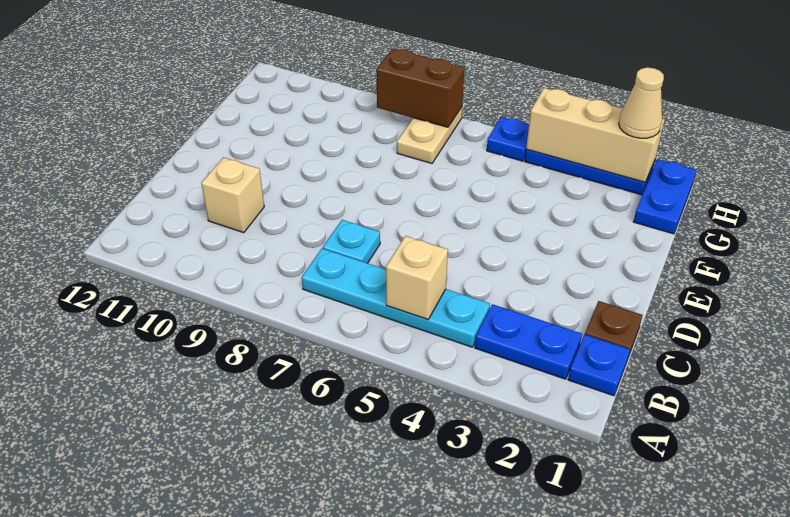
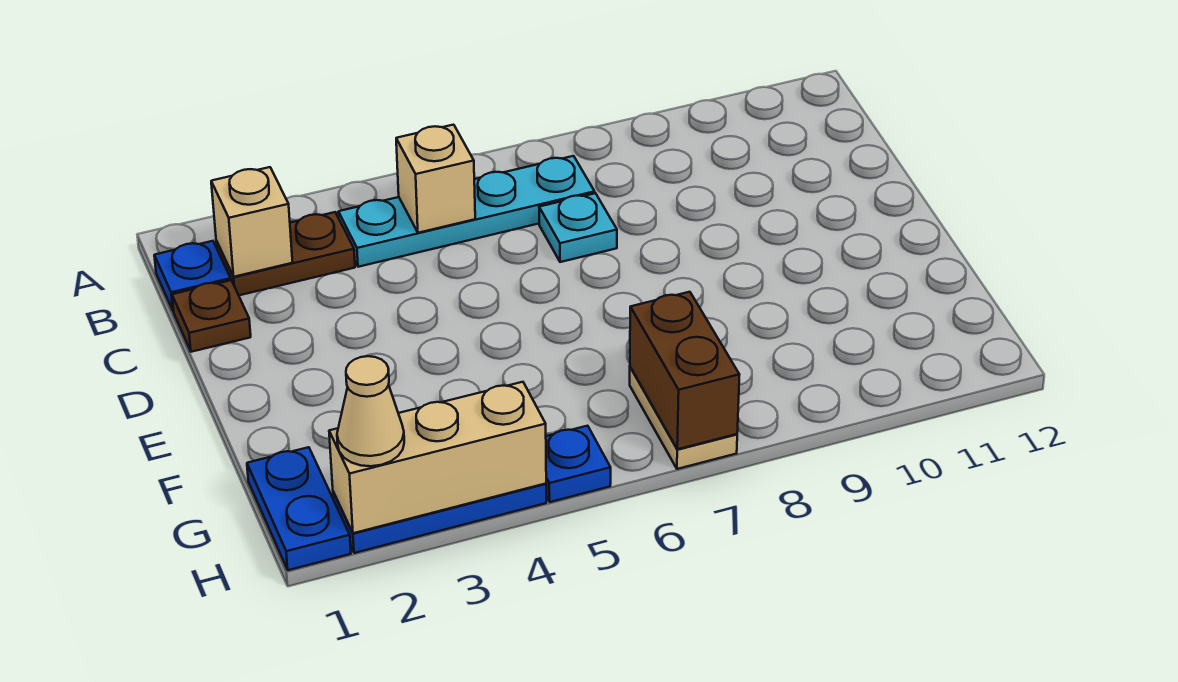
blue plate B2:B3 level 1 -> brown plate B2:B3 level 1
tan brick C10 level 1 -> tan brick B2 level 2
brown brick H7:H8 level 2 -> brown brick G7:H7 level 2

